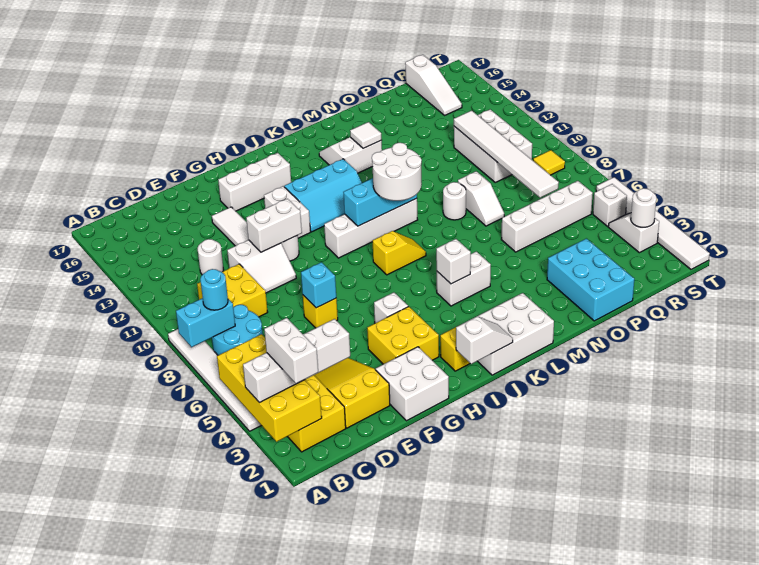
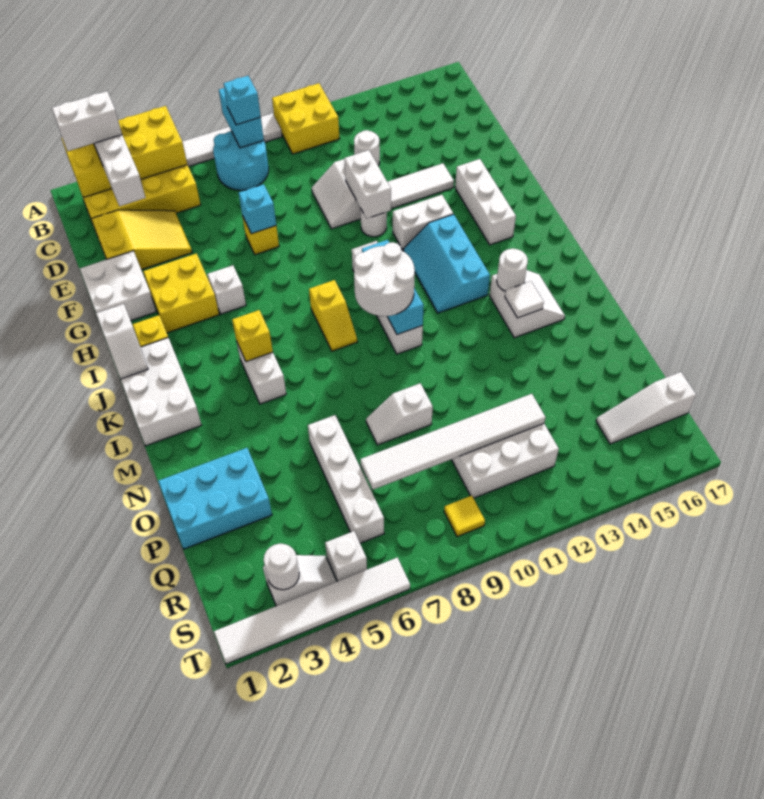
cyan round brick B8 level 3 -> cyan brick B8 level 3
yellow brick C9:D10 level 1 -> yellow brick A10:B11 level 1
white brick K5 level 2 -> yellow brick K5 level 2
white round brick N9 level 1 -> white round brick L14 level 2

